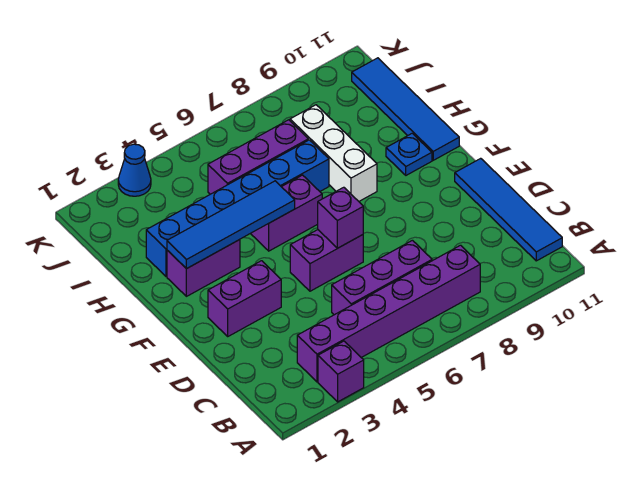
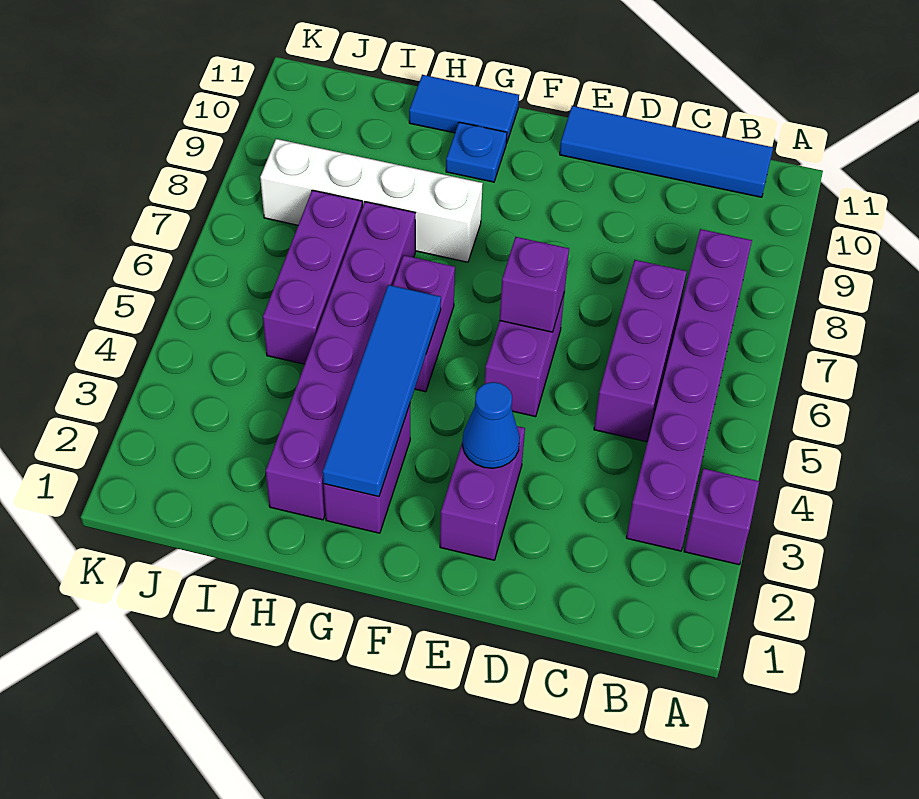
white brick G8:I8 level 1 -> white brick G8:J8 level 1
blue tile G11:J11 level 1 -> blue tile G11:H11 level 1
blue brick H2:H7 level 1 -> purple brick H2:H7 level 1
blue cone K3 level 1 -> blue cone E3 level 2

